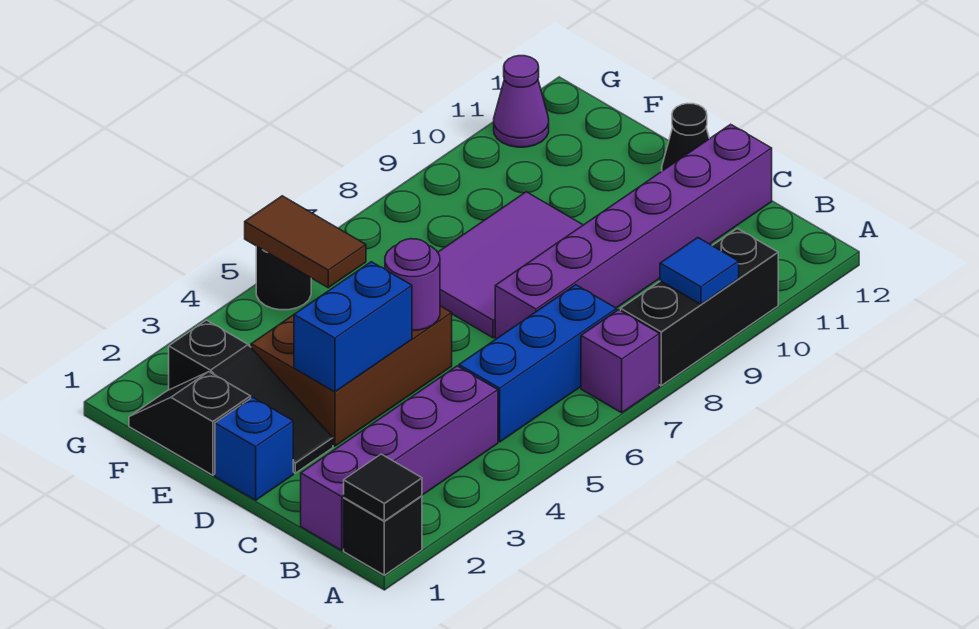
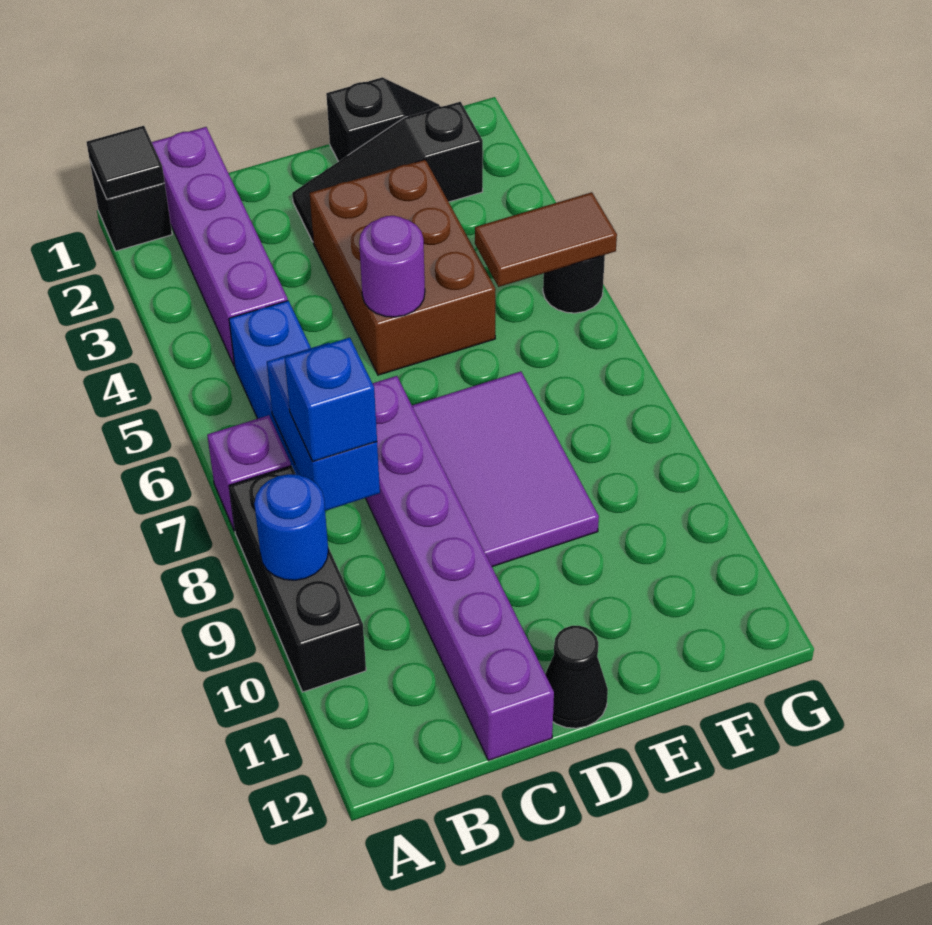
blue tile A9 level 2 -> blue round brick A9 level 2
blue brick D1 level 1 -> blue brick B8 level 3
blue brick D3:D4 level 2 -> blue brick B7:B8 level 2
purple cone G11 level 1 -> none

